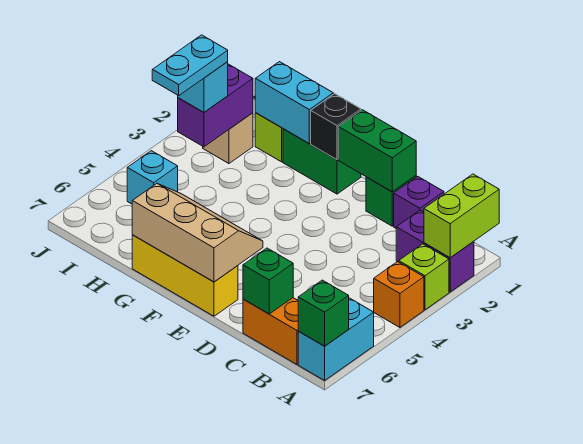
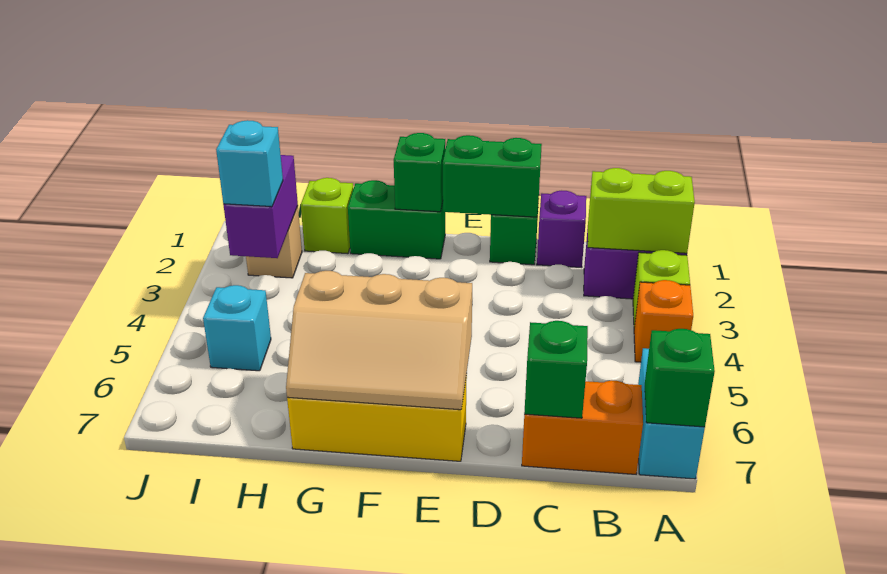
lime brick A1:A2 level 2 -> lime brick A2:B2 level 2
tan slope E6:G7 level 2 top 7 -> tan slope E6:G7 level 2 top 6
black brick F1 level 2 -> green brick F1 level 2
cyan brick G1:H1 level 2 -> none
cyan plate I3:I4 level 4 -> none

